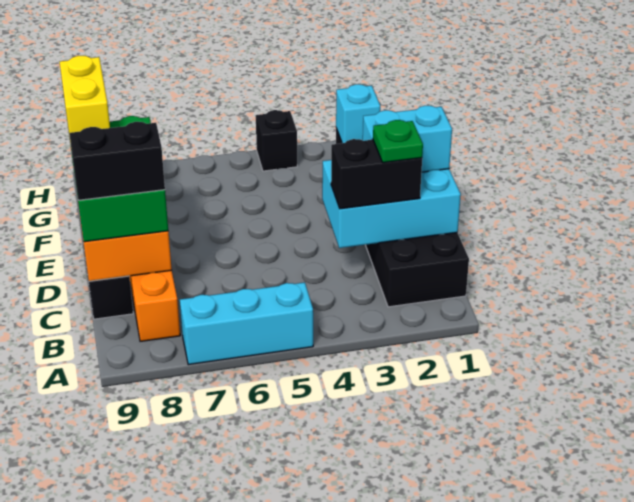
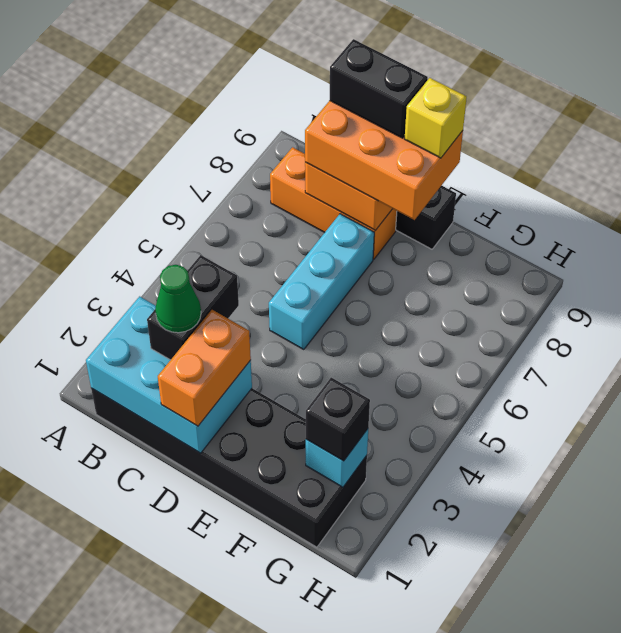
cyan brick A5:A7 level 1 -> cyan brick D5:D7 level 1
cyan brick C1:D3 level 2 -> cyan brick B1:D2 level 2
green plate C2 level 4 -> green cone C2 level 4
green brick C8:E9 level 3 -> orange brick C8:E9 level 3
black brick C8:C9 level 4 -> black brick C9:D9 level 4
cyan brick D1:D2 level 3 -> orange brick D1:D2 level 3
yellow brick E9:F9 level 4 -> yellow brick E9 level 4
black brick H4 level 1 -> black brick G2 level 3

